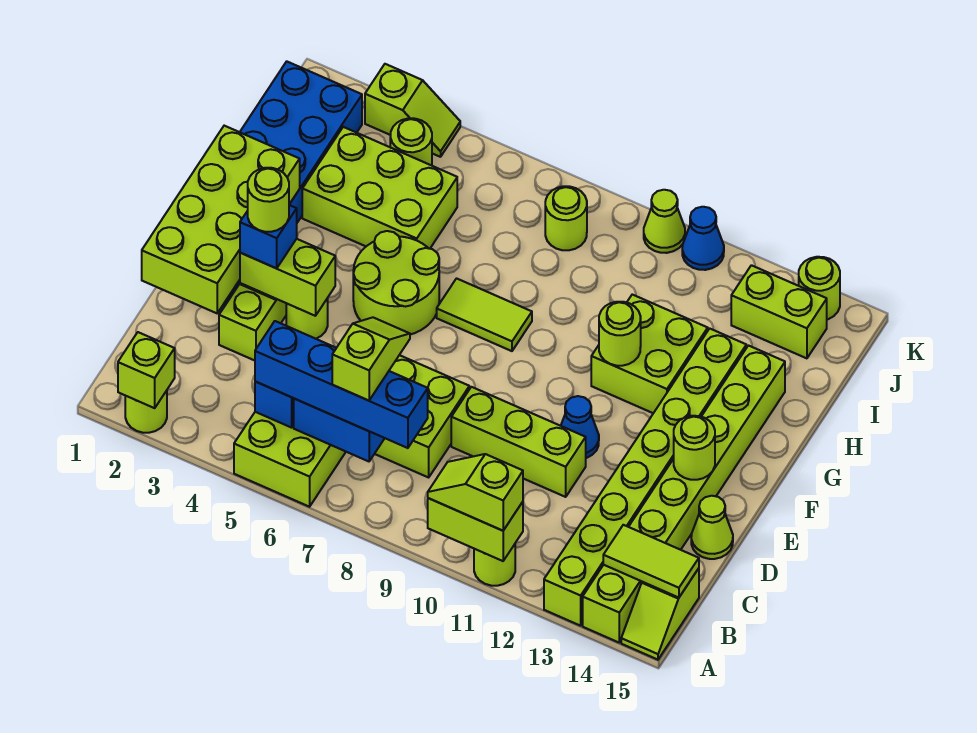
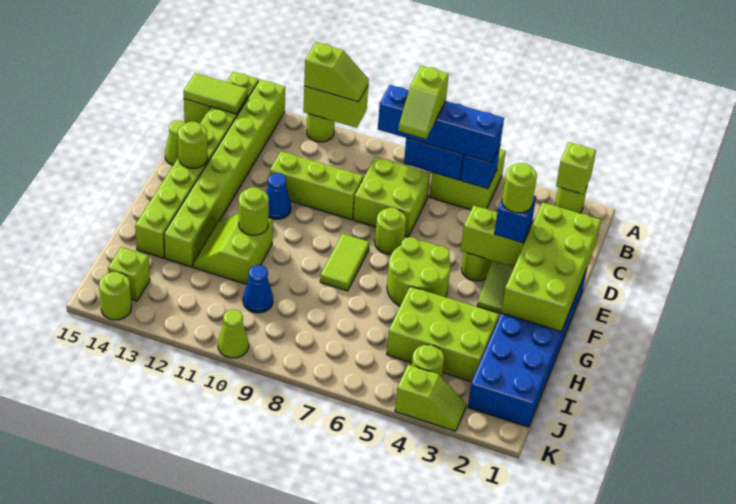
lime tile G7:G8 level 1 -> lime tile F8:G8 level 1
lime brick G11:H12 level 1 -> lime slope G11:H12 level 1 top 11
lime round brick J8 level 1 -> lime round brick E7 level 1
lime brick J13:J14 level 1 -> lime brick J14 level 1
lime slope K3:K4 level 1 top 3 -> lime slope K3:K4 level 1 top 4
blue cone K11 level 1 -> blue cone I10 level 1

